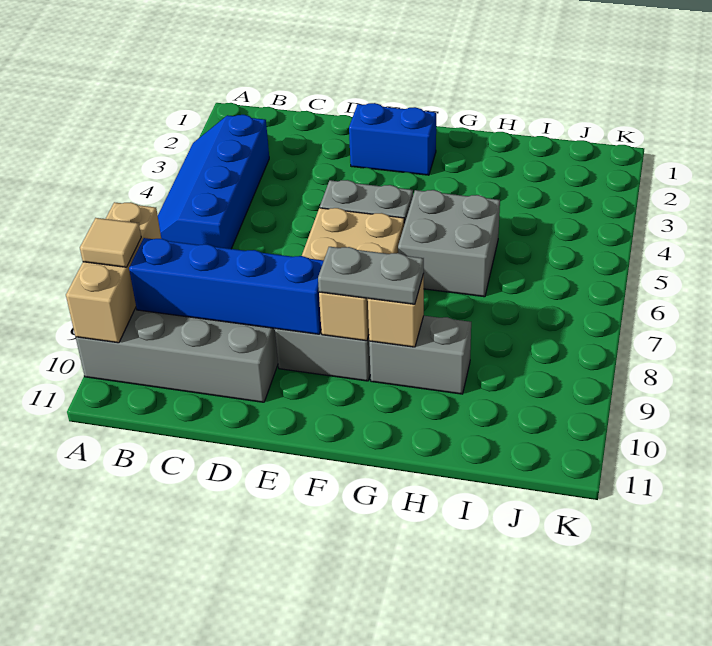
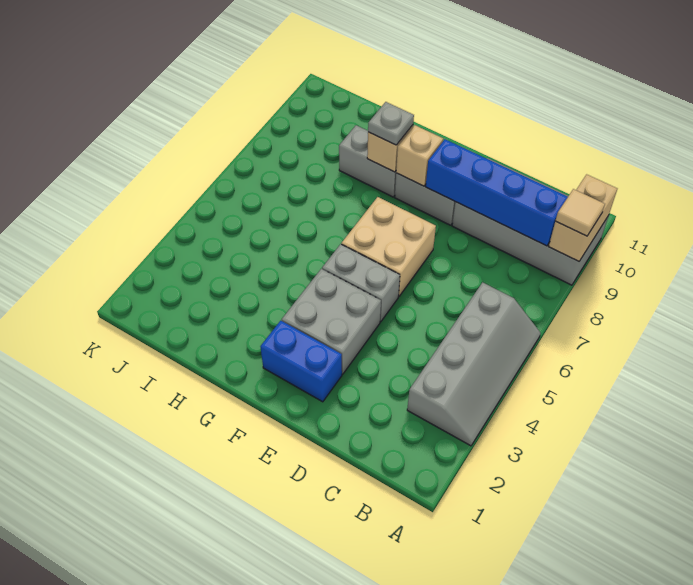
blue slope A3:B6 level 1 top B -> grey slope A3:B6 level 1 top B
tan brick A8:A10 level 2 -> tan brick A9:A10 level 2
grey plate F9:G9 level 3 -> grey plate G9 level 3
grey brick G5:H6 level 1 -> grey brick E3:F4 level 1

